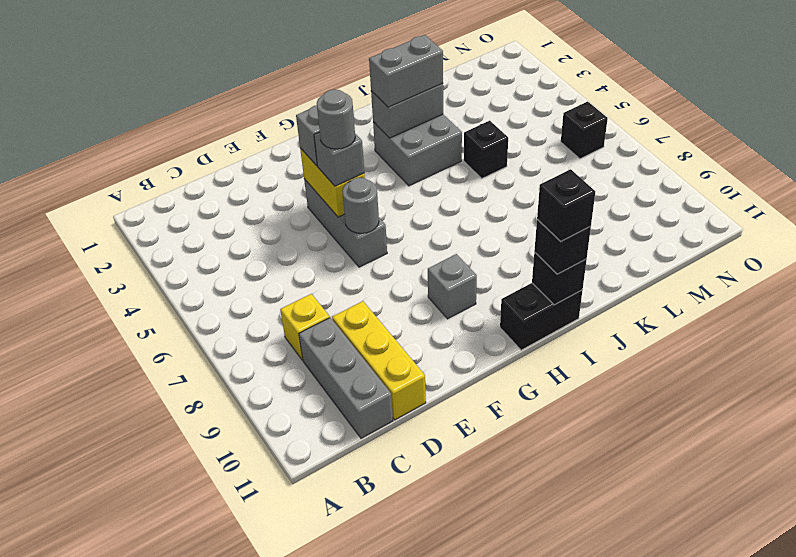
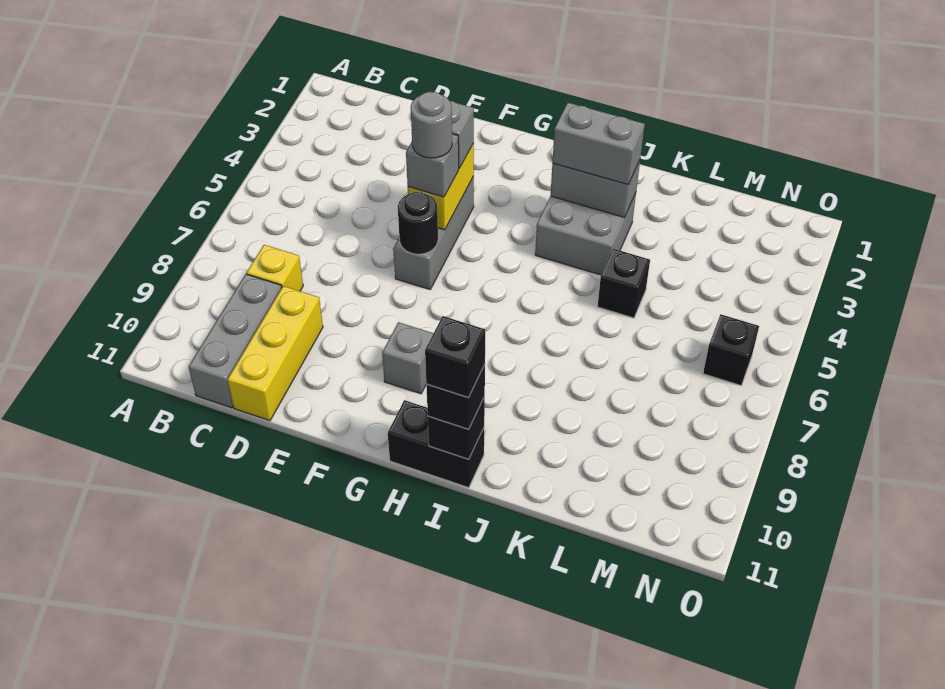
grey round brick F6 level 2 -> black round brick F6 level 2

